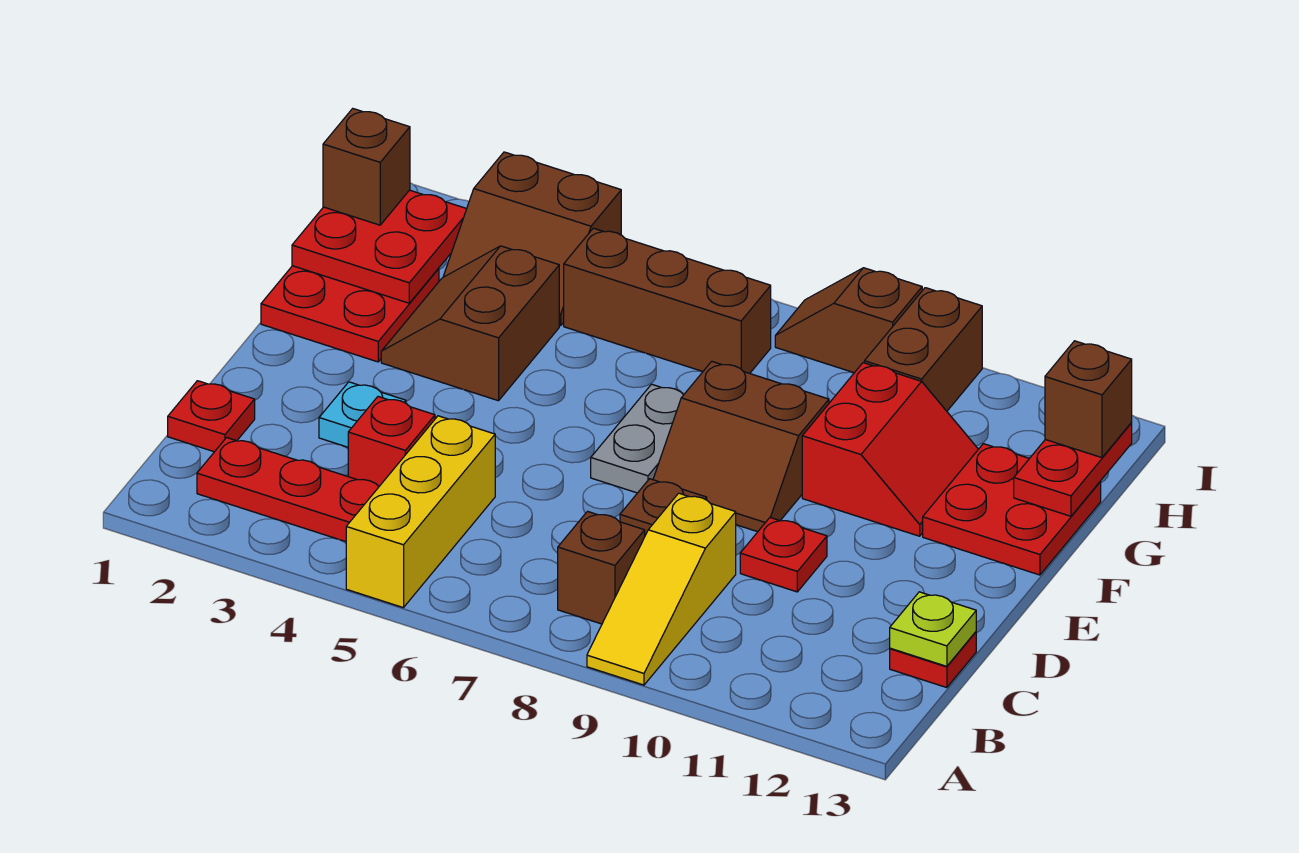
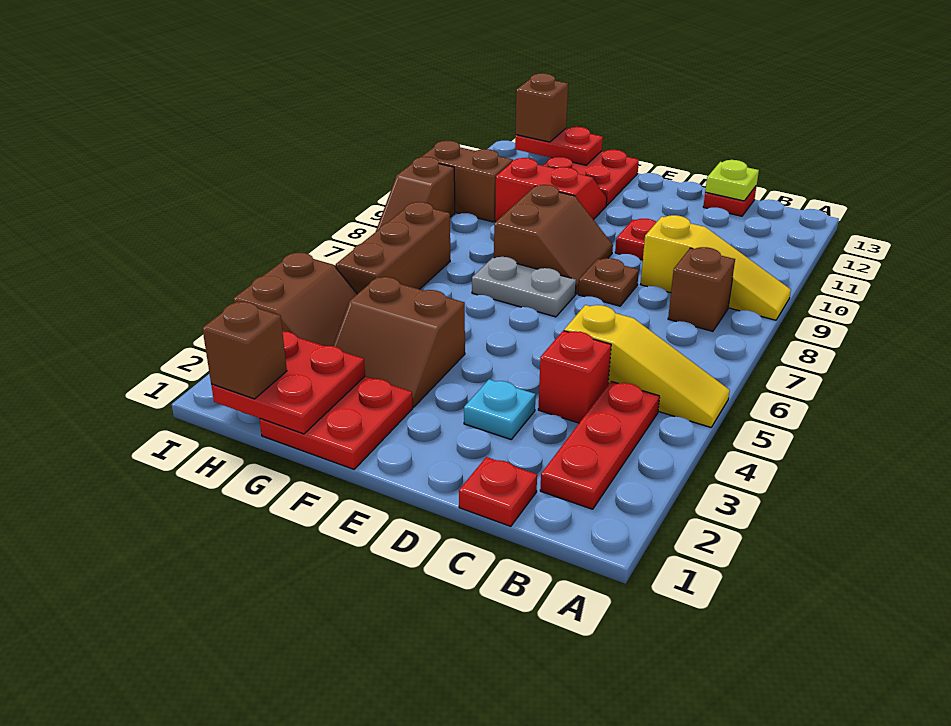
yellow brick A5:C5 level 1 -> yellow slope A5:C5 level 1 top C

